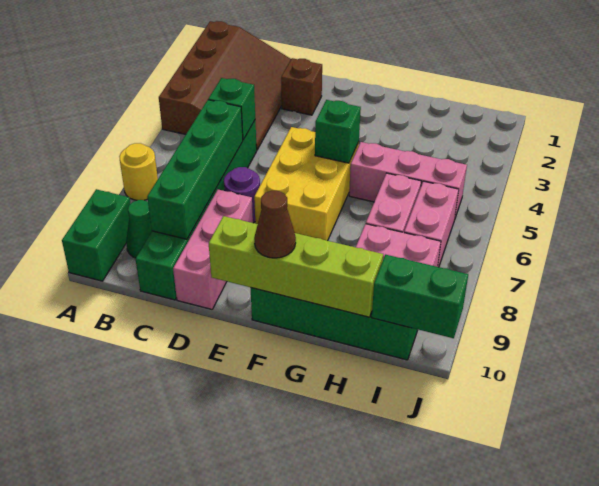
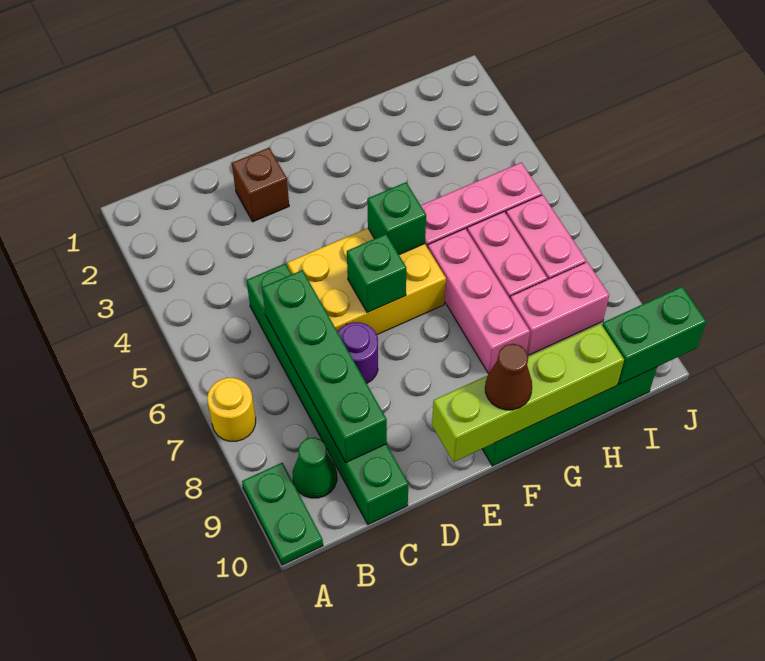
brown slope A1:C4 level 1 top A -> none
green brick A9:A10 level 1 -> green plate A9:A10 level 1
green brick C5 level 2 -> green brick E6 level 2
pink brick D8:D10 level 1 -> pink brick G6:G8 level 1
yellow brick E5:F7 level 1 -> yellow brick D5:F6 level 1

